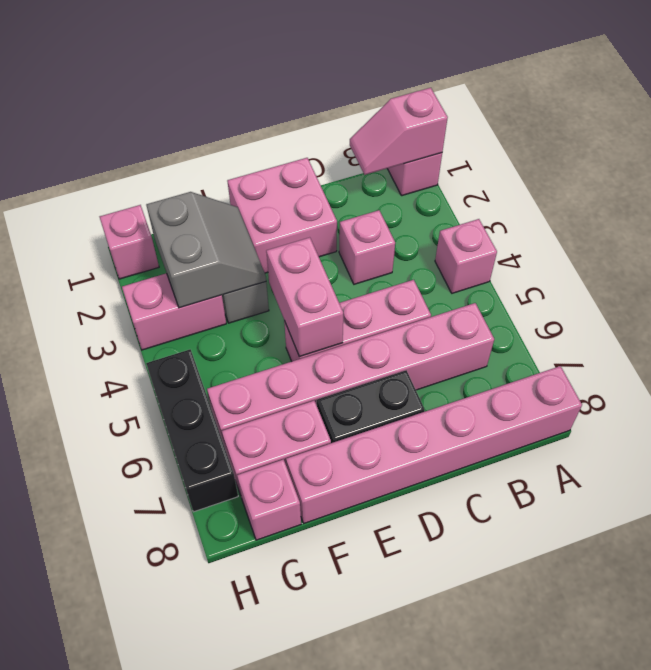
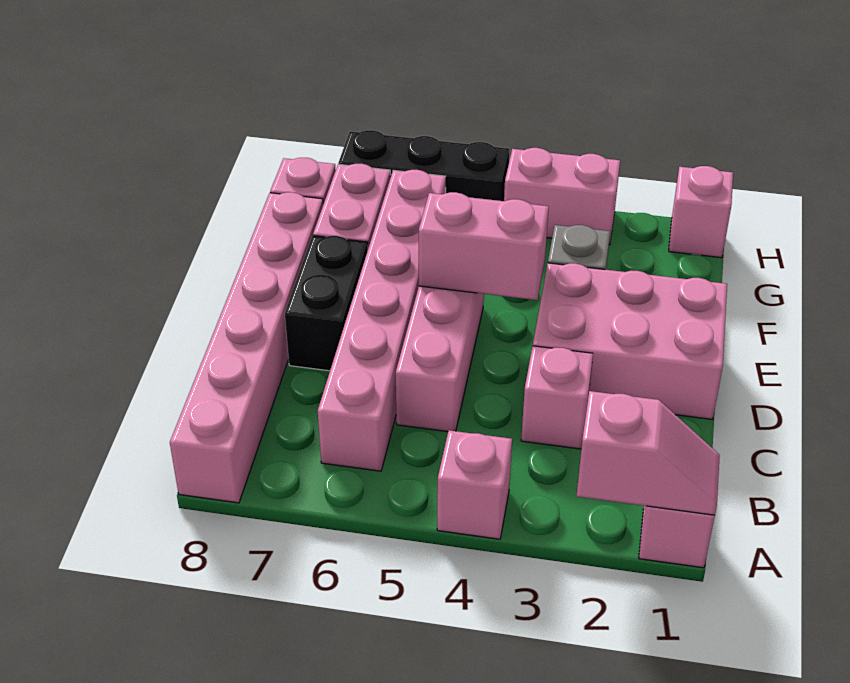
pink slope A1:B1 level 2 top A -> pink slope A1:A2 level 2 top 2
pink brick D1:E2 level 1 -> pink brick D1:E3 level 1
grey slope F2:G3 level 2 top G -> none
pink brick G3:H3 level 1 -> pink brick H3:H4 level 1

